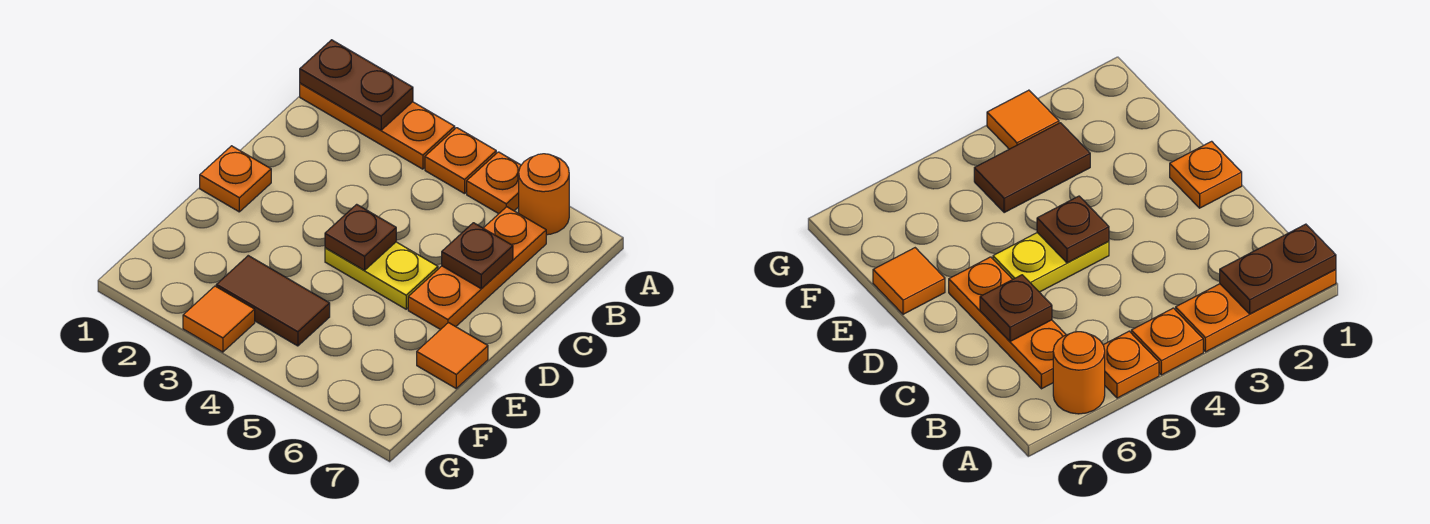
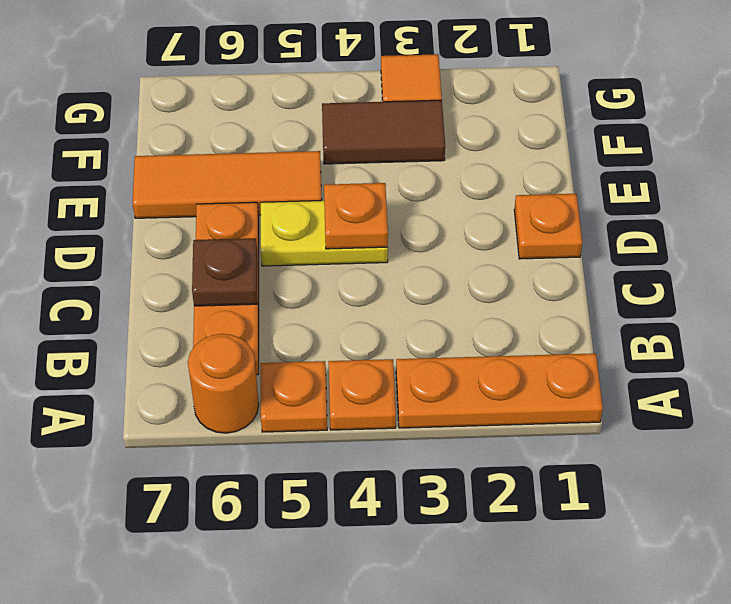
brown plate A1:A2 level 2 -> none
brown plate D4 level 2 -> orange plate D4 level 2
orange tile E7 level 1 -> orange tile E5:E7 level 1

